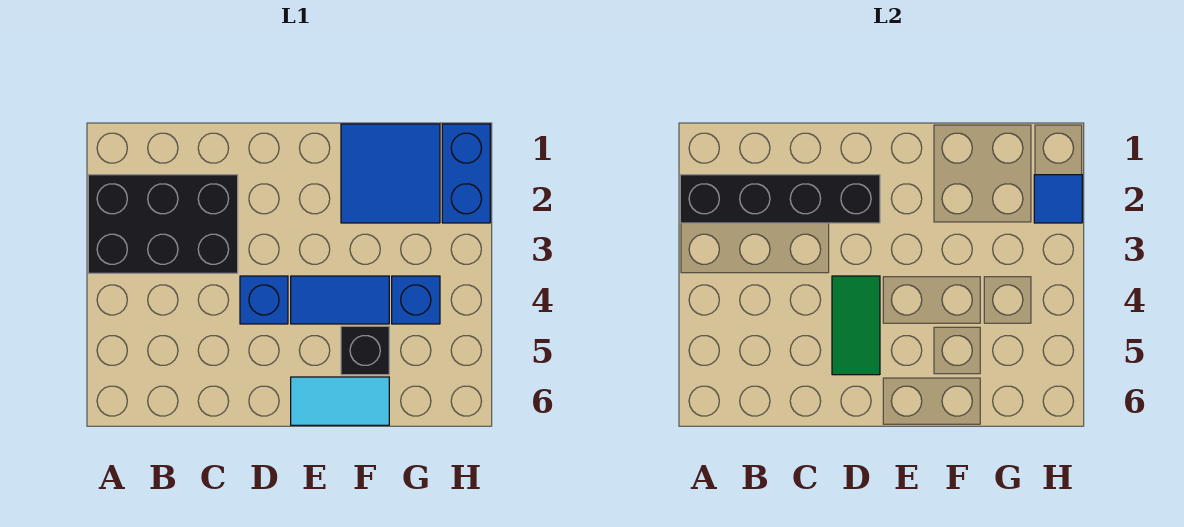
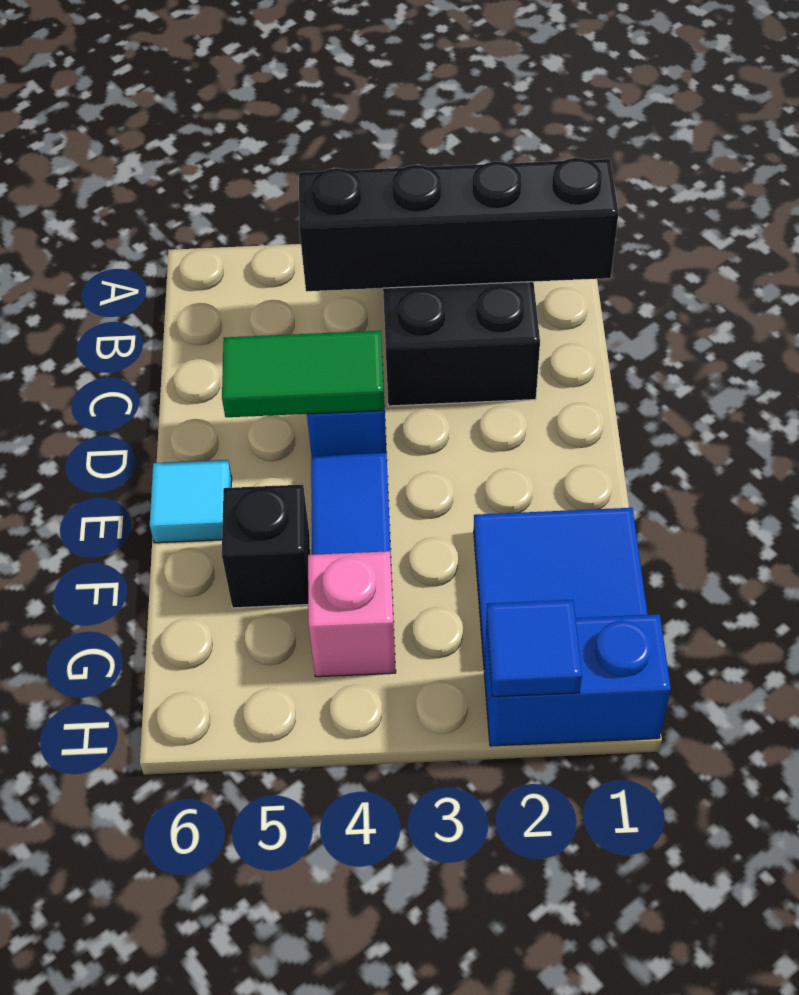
black brick A2:D2 level 2 -> black brick B1:B4 level 2
cyan tile E6:F6 level 1 -> cyan tile E6 level 1
blue brick G4 level 1 -> pink brick G4 level 1

